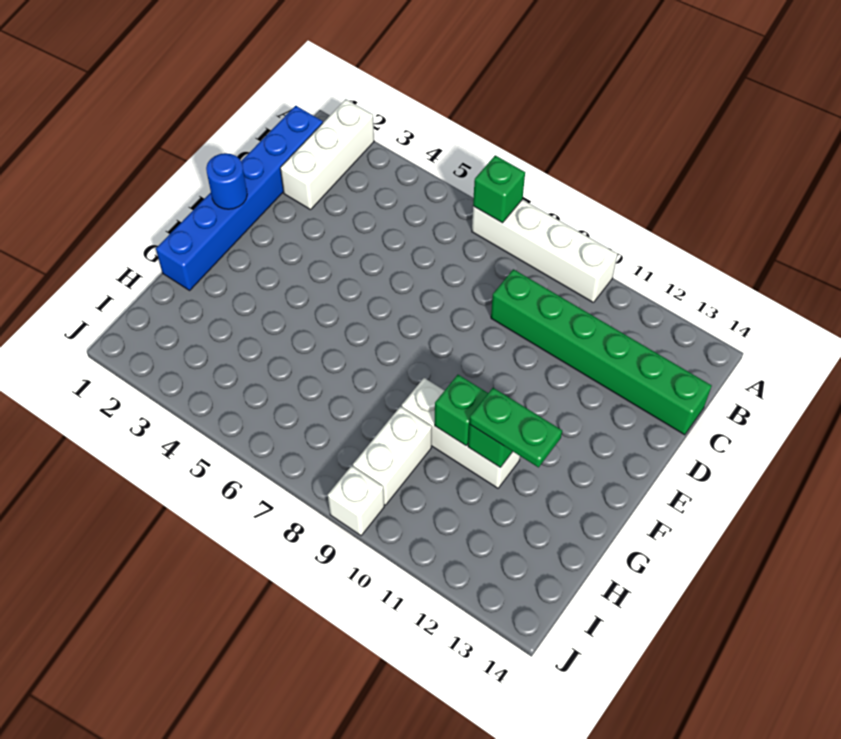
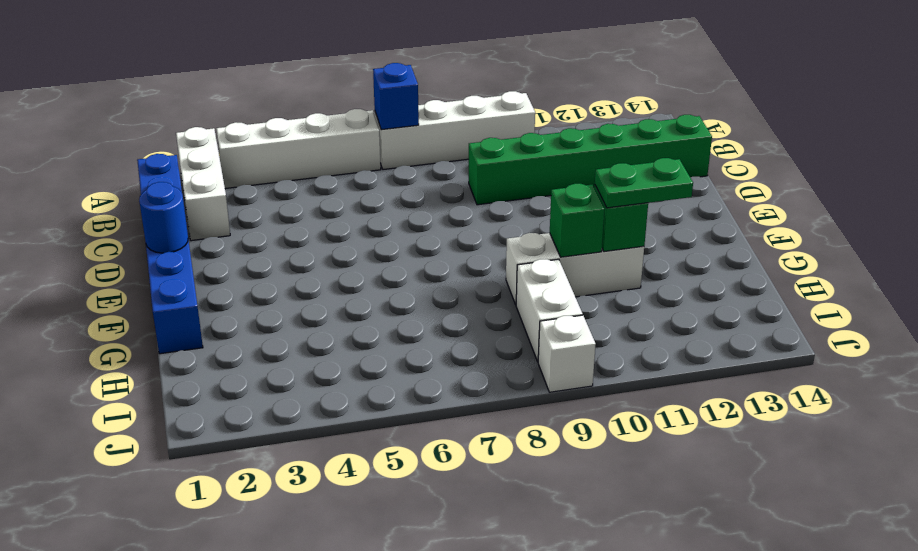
none -> white brick A3:A6 level 1
green brick A7 level 2 -> blue brick A7 level 2

